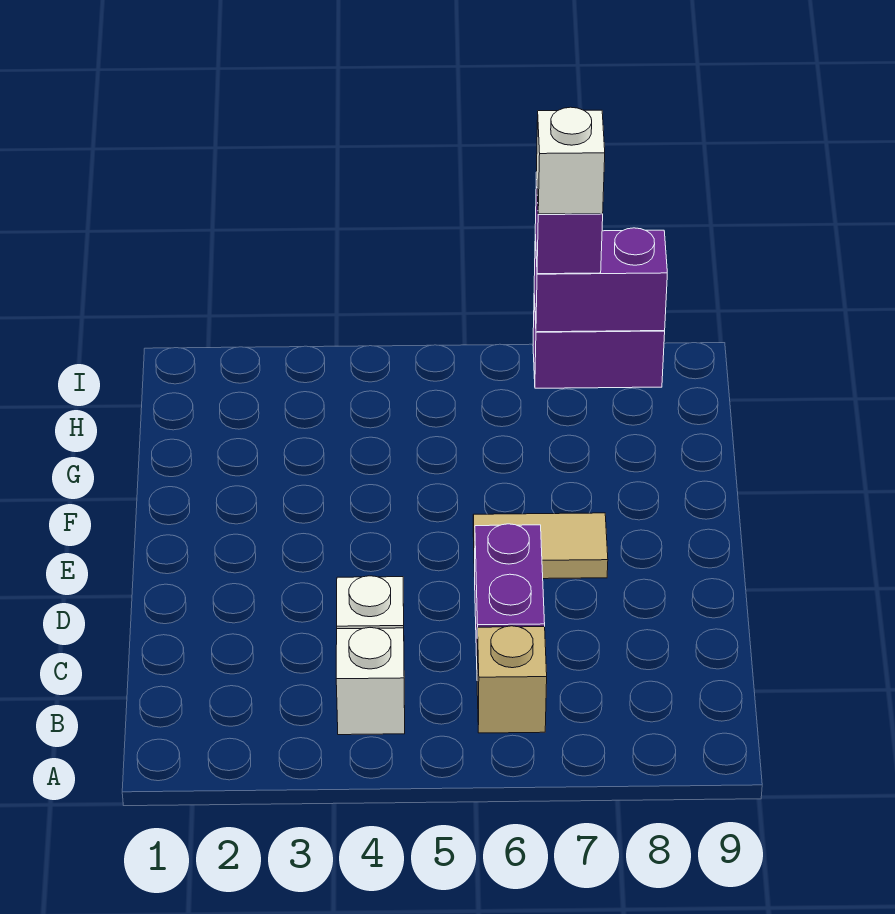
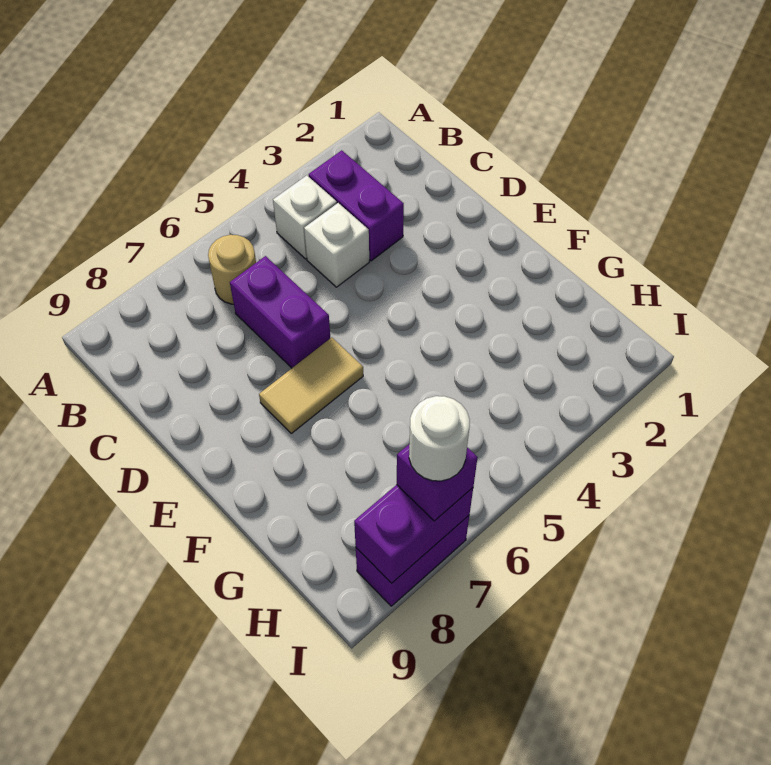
none -> purple brick B3:C3 level 1
tan brick B6 level 1 -> tan round brick B6 level 1
white brick I7 level 4 -> white round brick I7 level 4

